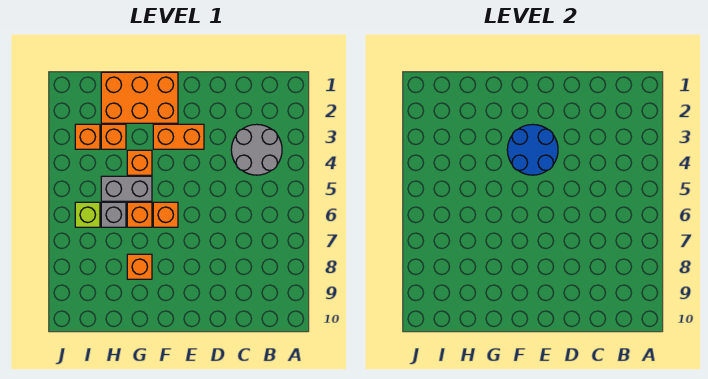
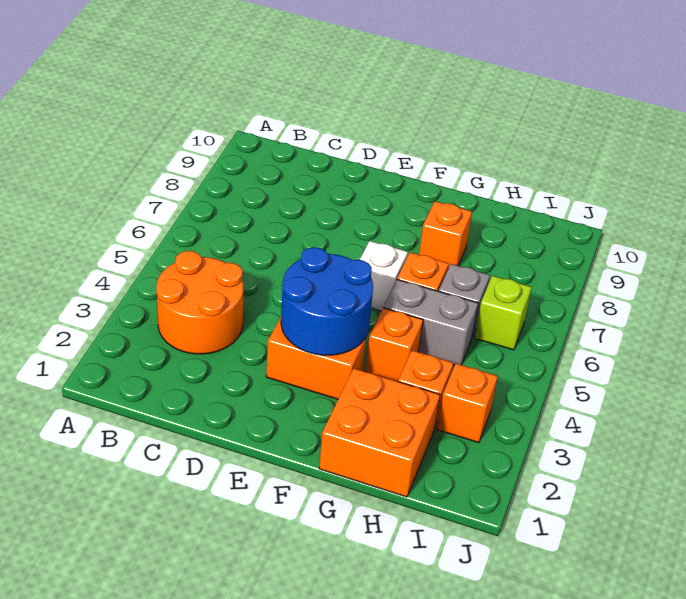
grey round brick B3:C4 level 1 -> orange round brick B3:C4 level 1
orange brick F1:H2 level 1 -> orange brick G1:H2 level 1
orange brick F6 level 1 -> white brick F6 level 1

